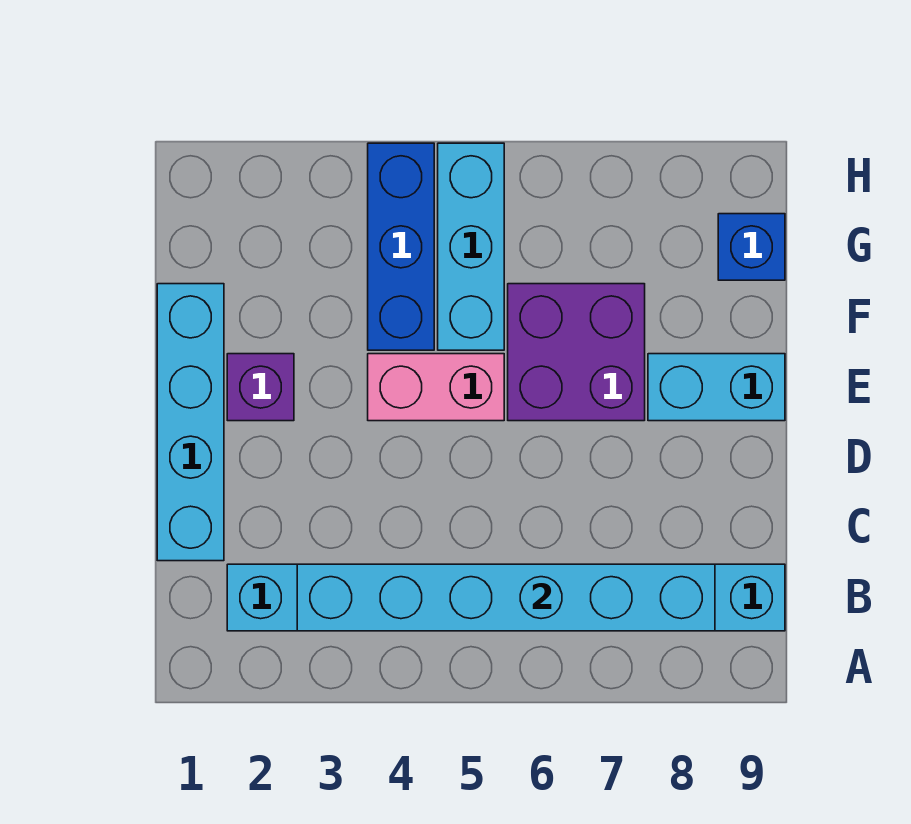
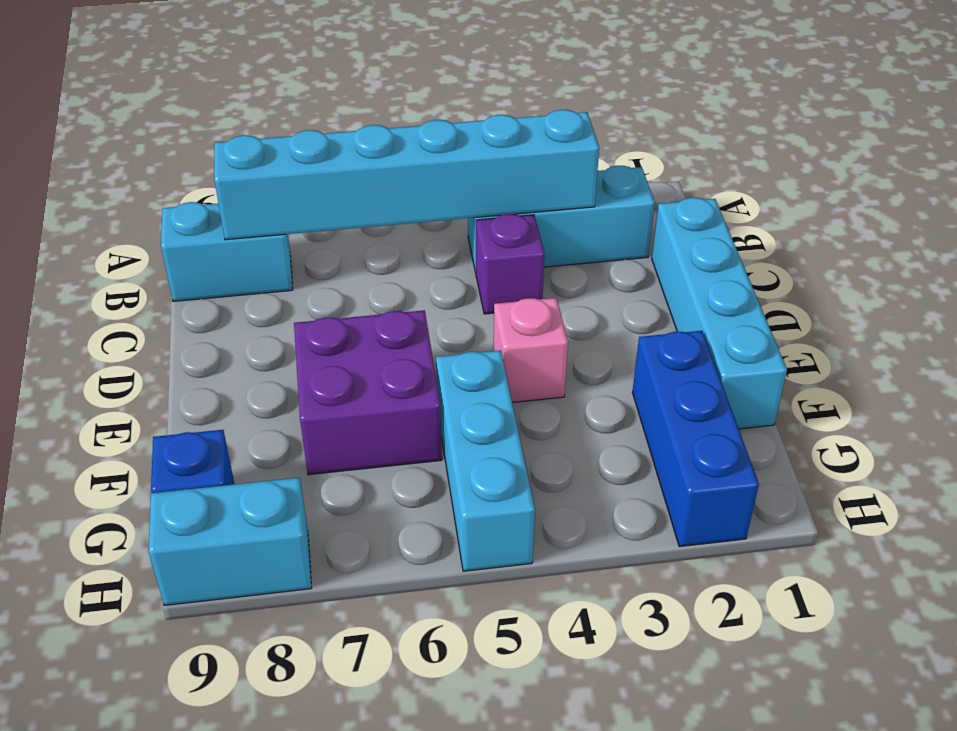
purple brick E2 level 1 -> purple brick C4 level 1
pink brick E4:E5 level 1 -> pink brick E4 level 1
cyan brick E8:E9 level 1 -> cyan brick H8:H9 level 1
blue brick F4:H4 level 1 -> blue brick F2:H2 level 1

